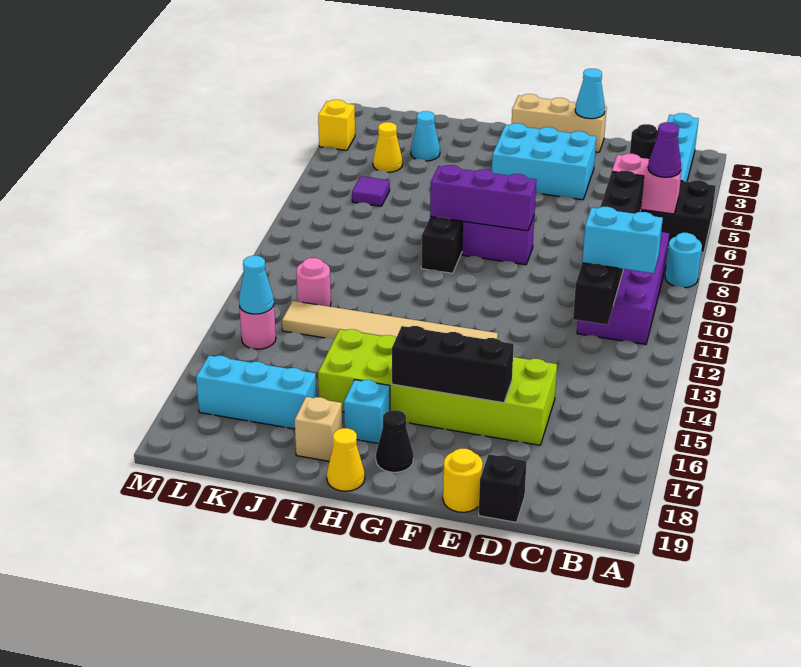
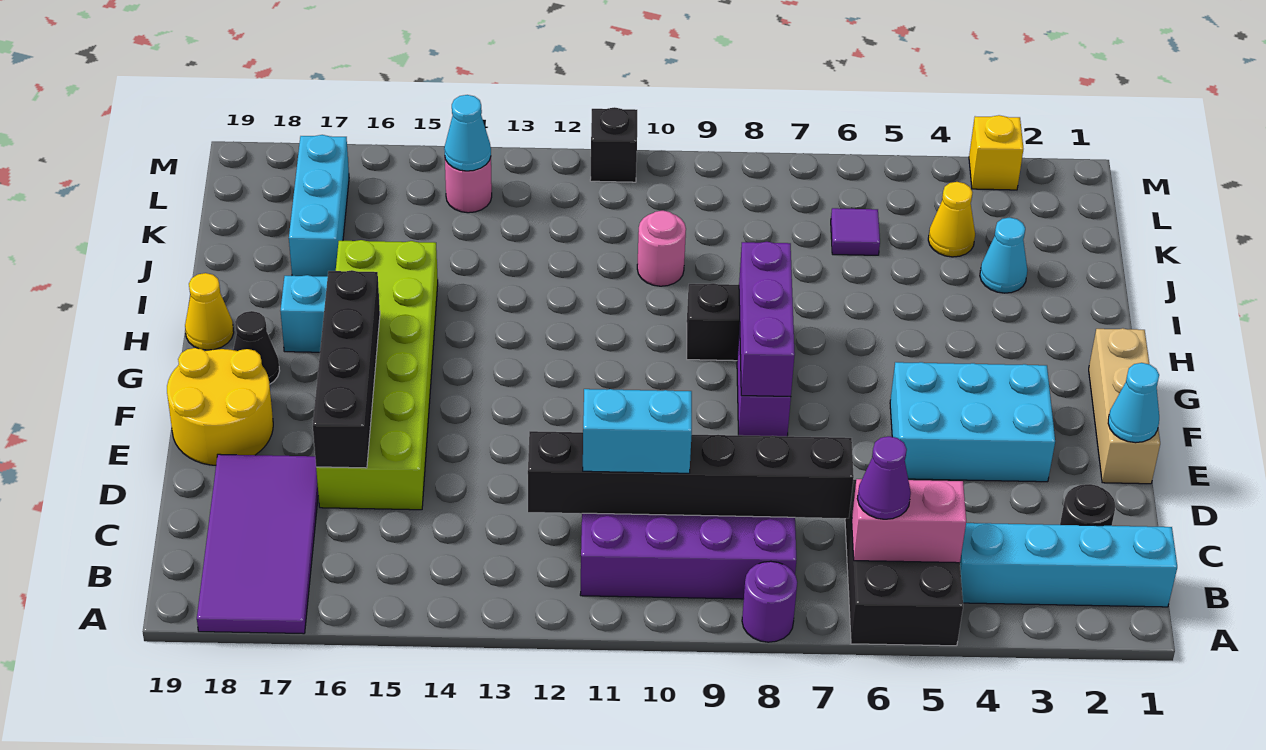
cyan round brick A8 level 1 -> purple round brick A8 level 1
none -> purple tile A17:D18 level 1
pink brick B6:C6 level 2 -> pink brick B5:B6 level 2
cyan brick B11:C11 level 3 -> cyan brick C10:C11 level 3
black brick D19 level 1 -> black brick M11 level 1
cyan brick E3:G4 level 1 -> cyan brick E3:F5 level 1
black brick E16:G16 level 2 -> black brick D16:G16 level 2
yellow round brick E19 level 1 -> yellow round brick E18:F19 level 1
tan tile F13:K13 level 1 -> none
tan brick I18 level 1 -> none
pink round brick K12 level 1 -> pink round brick J10 level 1

